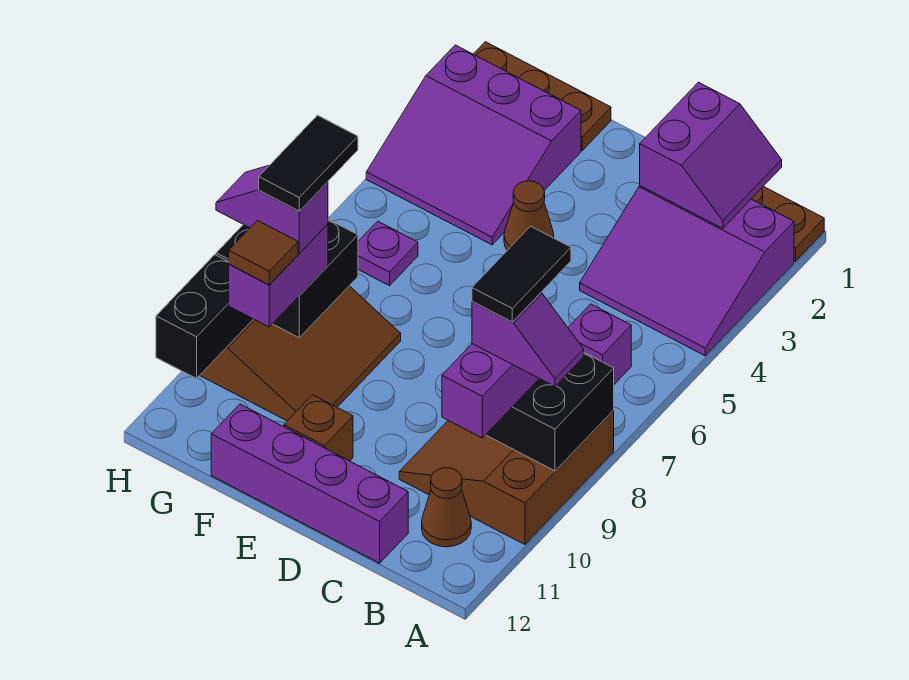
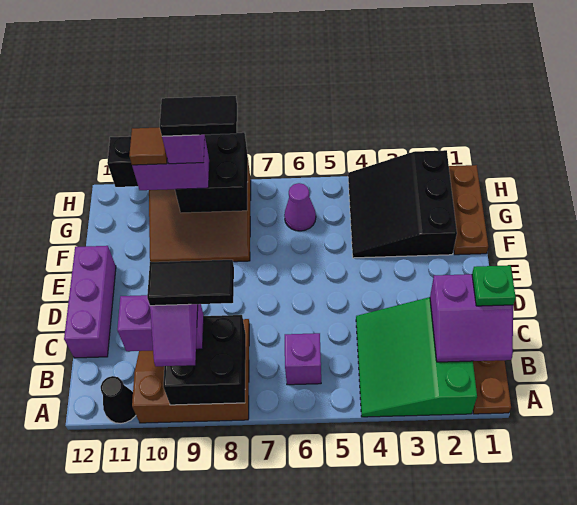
purple slope A2:C4 level 1 top 2 -> green slope A2:C4 level 1 top 2
none -> black cone A11 level 1
brown cone B11 level 1 -> none
none -> green plate C1 level 3
purple brick C12:F12 level 1 -> purple brick C12:E12 level 1
brown cone E4 level 1 -> none
brown brick E11 level 1 -> none
purple slope F2:H4 level 1 top 2 -> black slope F2:H4 level 1 top 2
purple plate G6 level 1 -> purple cone G6 level 1

